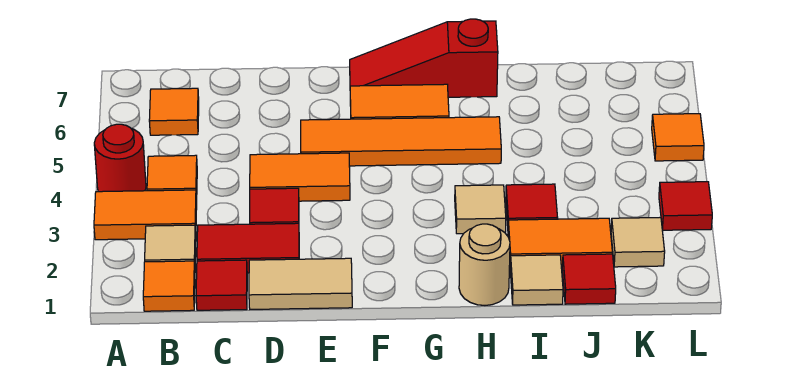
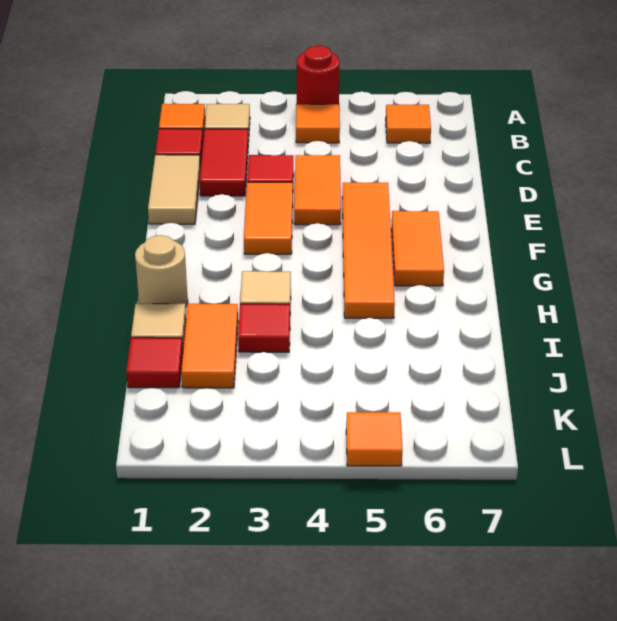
orange tile A3:B3 level 1 -> orange tile E3:F3 level 1
red slope F7:H7 level 1 top H -> none
tan tile K2 level 1 -> none
red tile L3 level 1 -> none

